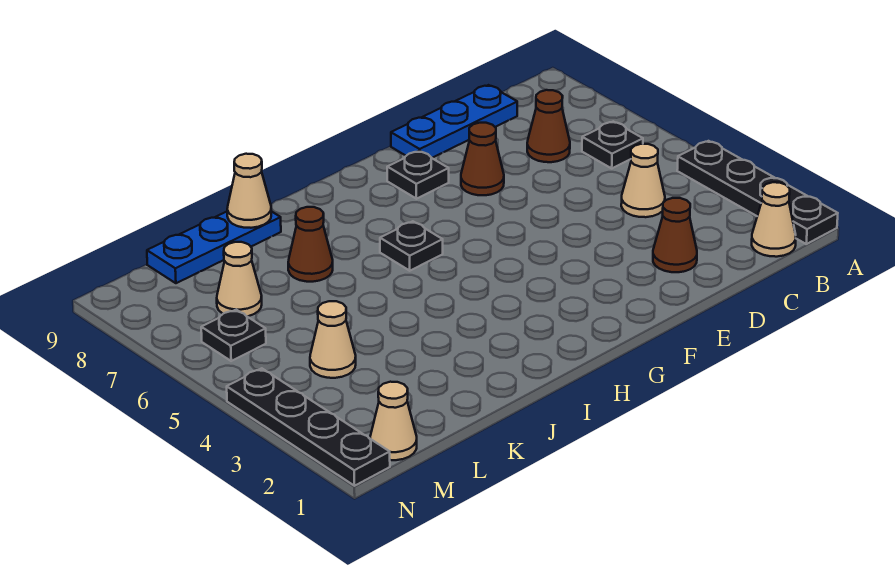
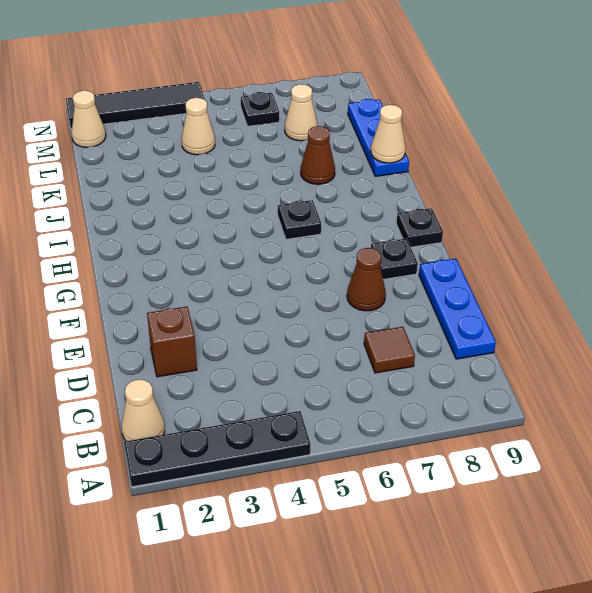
black plate B6 level 1 -> black plate G9 level 1
tan cone C4 level 1 -> none
brown cone C7 level 1 -> brown tile C7 level 1
brown cone D2 level 1 -> brown brick D2 level 1
black plate N1:N4 level 1 -> black tile N1:N4 level 1

